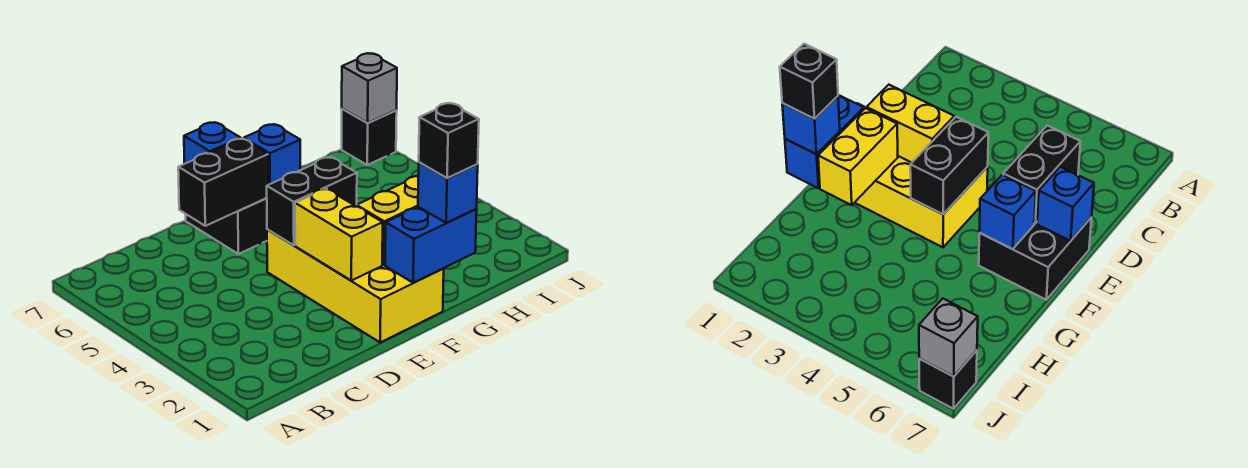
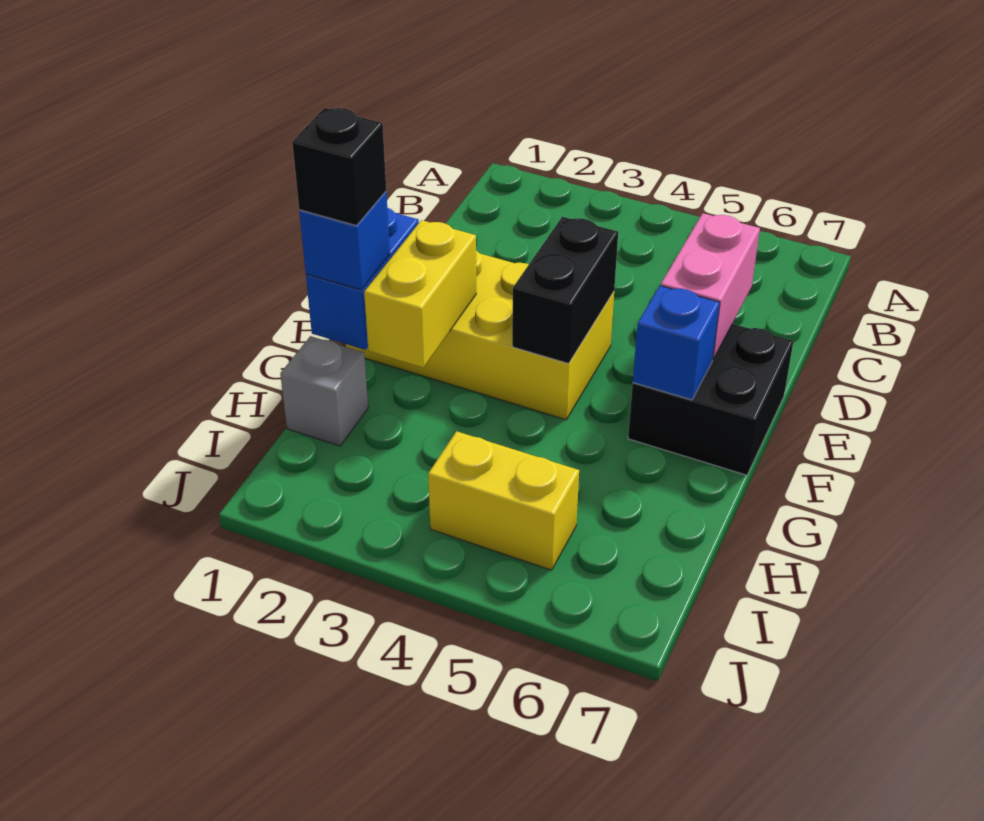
black brick D6:E6 level 2 -> pink brick D6:E6 level 2
yellow brick E2:E3 level 2 -> yellow brick I4:I5 level 1
blue brick E7 level 2 -> none
black brick J7 level 1 -> none
grey brick J7 level 2 -> grey brick H1 level 1

